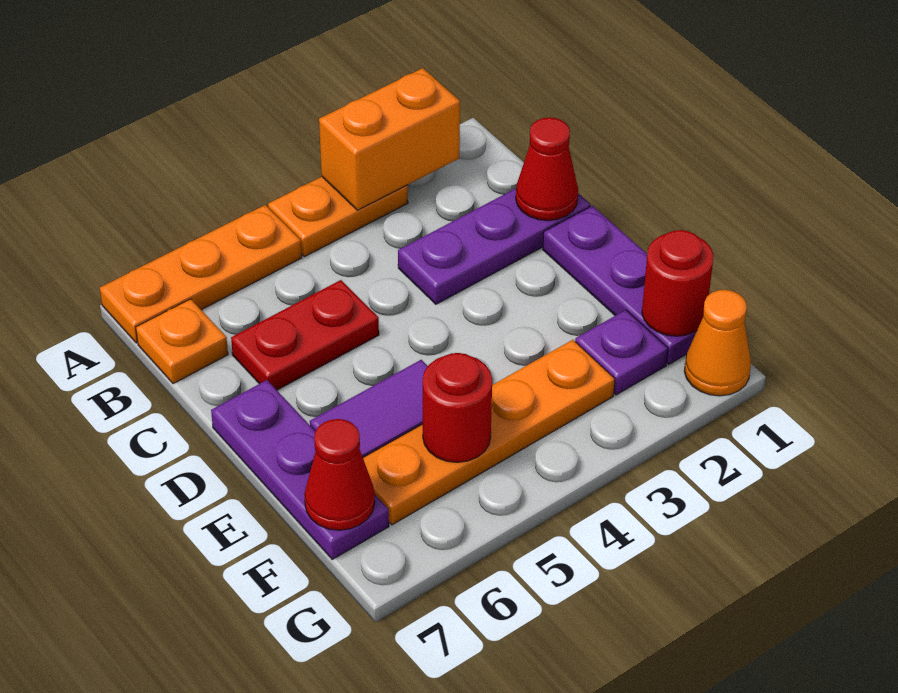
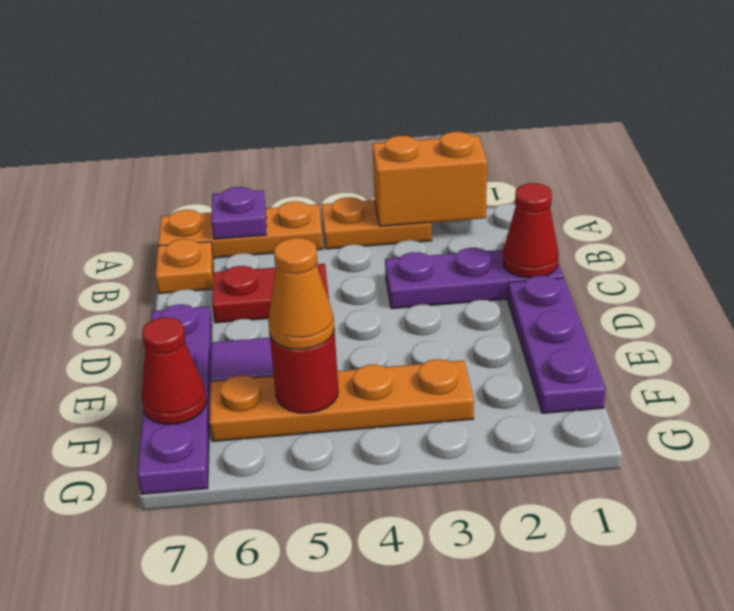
purple plate D7:F7 level 1 -> purple plate D7:G7 level 1
red round brick F1 level 2 -> none
purple plate F2 level 1 -> purple plate A6 level 2
orange cone G1 level 1 -> orange cone F5 level 3

